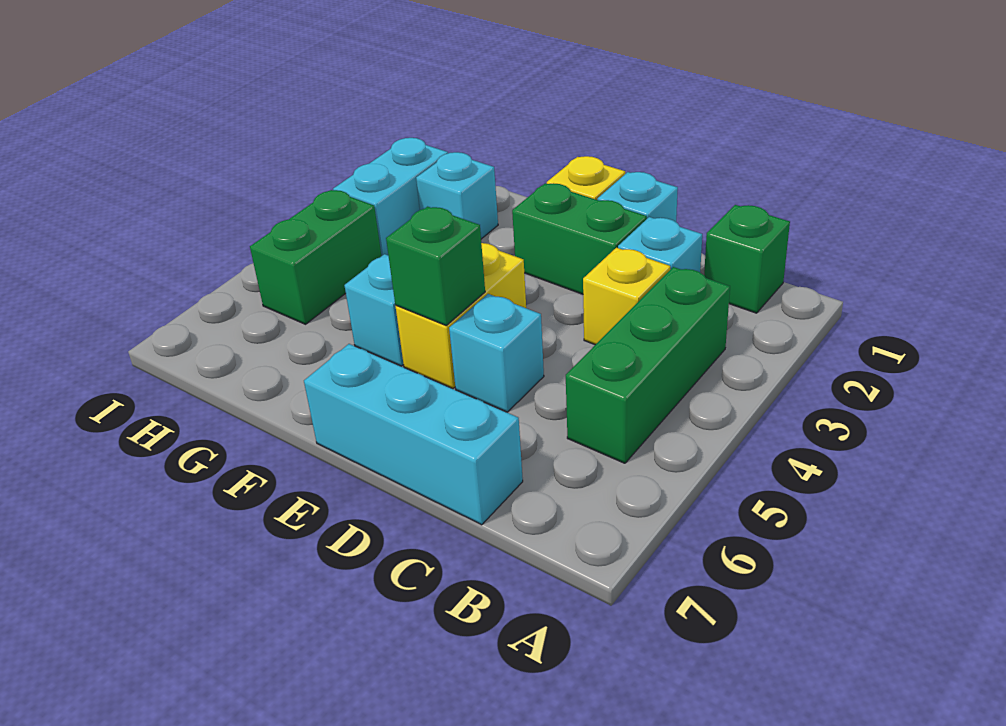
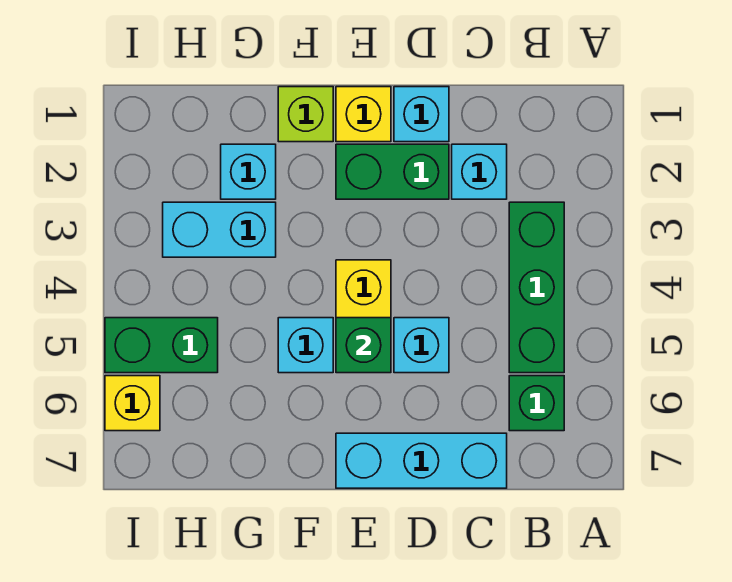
green brick B1 level 1 -> green brick B6 level 1
yellow brick C3 level 1 -> yellow brick I6 level 1
none -> lime brick F1 level 1
cyan brick H2:H3 level 1 -> cyan brick G3:H3 level 1
green brick H4:H5 level 1 -> green brick H5:I5 level 1

